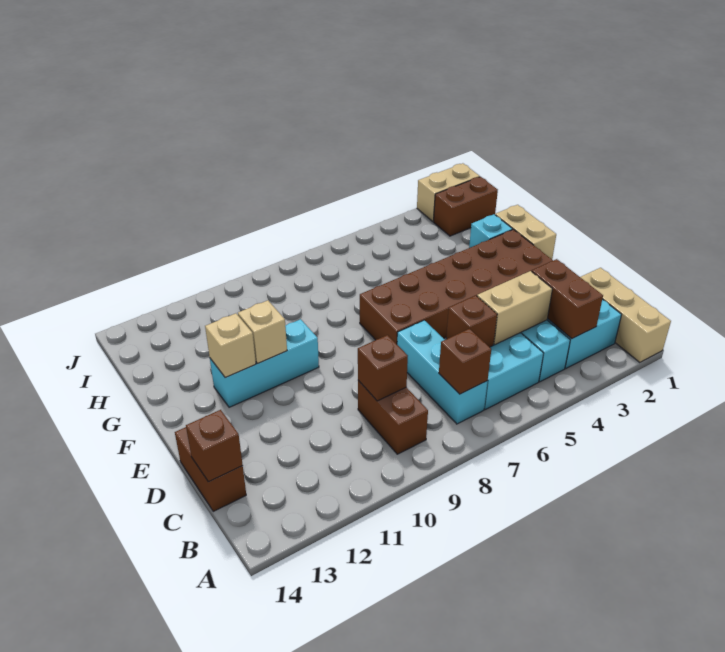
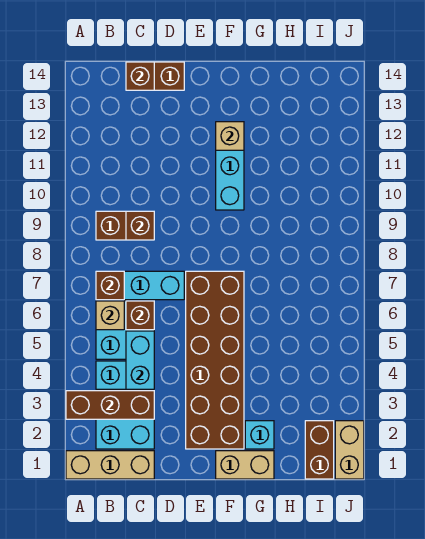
brown brick B3:C3 level 2 -> brown brick A3:C3 level 2
tan brick C4:C5 level 2 -> cyan brick C4:C5 level 2
tan brick F11 level 2 -> tan brick B6 level 2

